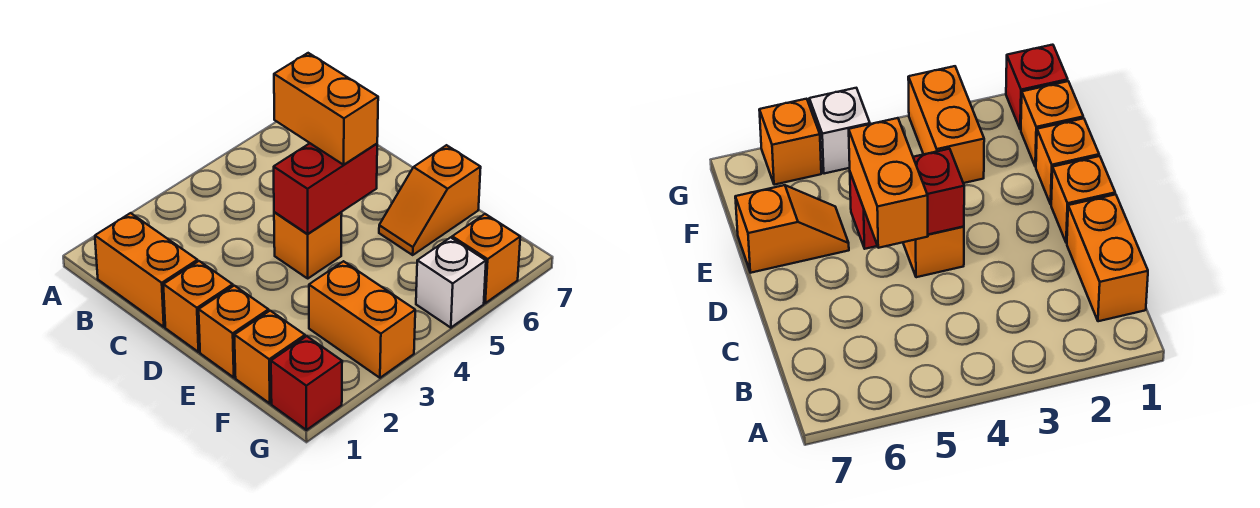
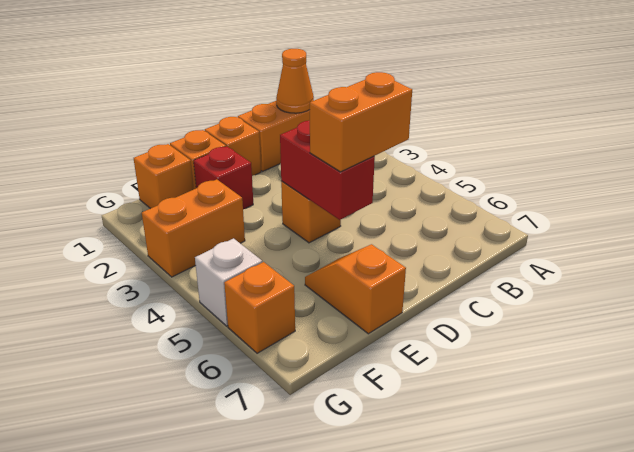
none -> orange cone B1 level 2
red brick G1 level 1 -> red brick E2 level 1

